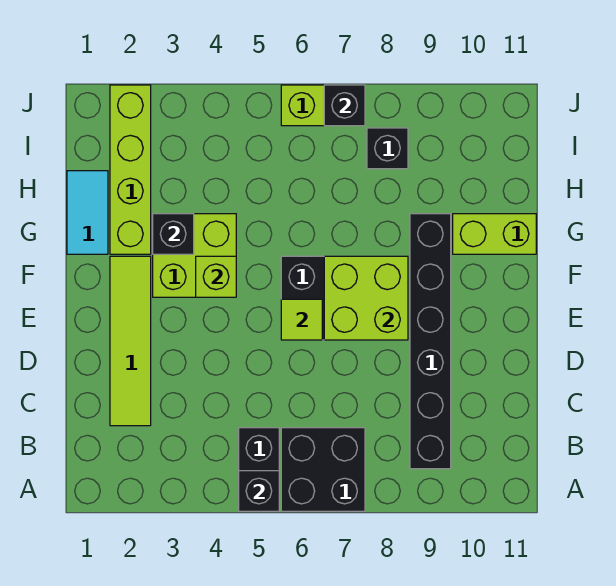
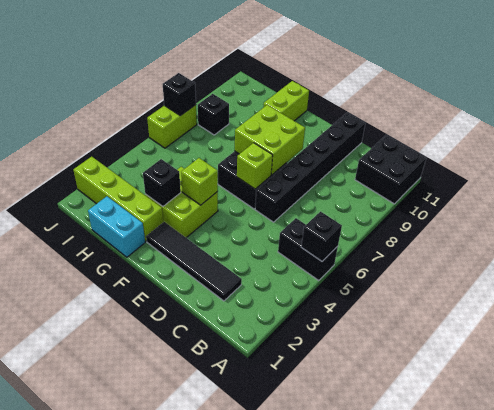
black brick A6:B7 level 1 -> black brick A10:B11 level 1
black brick B9:G9 level 1 -> black brick D6:D11 level 1
lime tile C2:F2 level 1 -> black tile C2:F2 level 1
lime tile E6 level 2 -> lime brick E6 level 2
cyan tile G1:H1 level 1 -> cyan brick G1:H1 level 1

